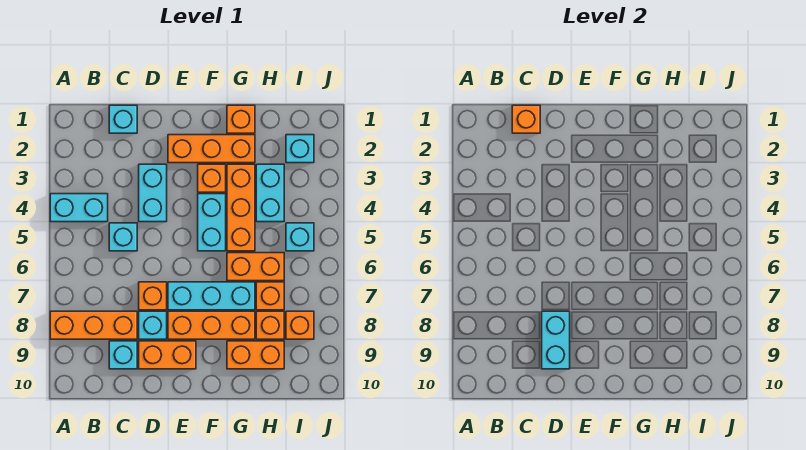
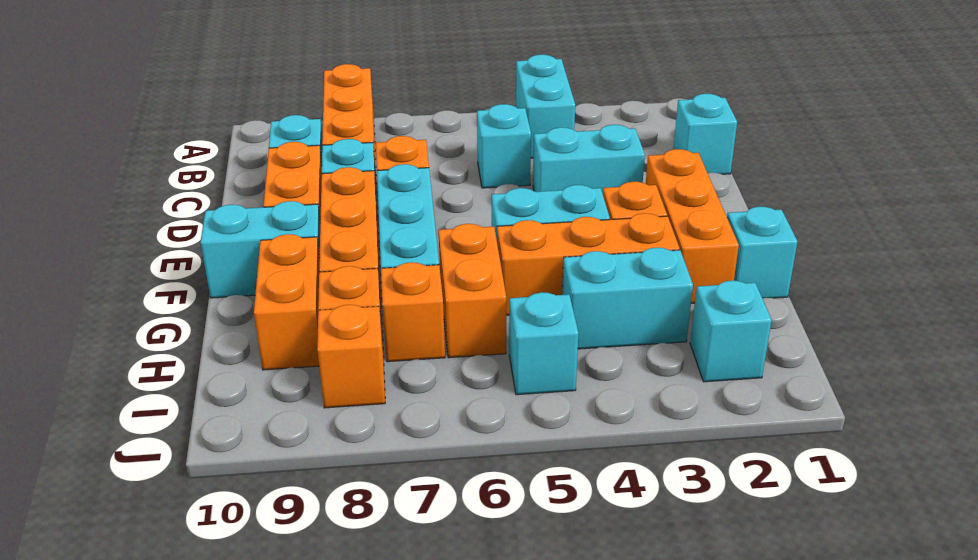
orange brick C1 level 2 -> none
cyan brick D8:D9 level 2 -> cyan brick F9:F10 level 1
orange brick G1 level 1 -> cyan brick G1 level 1

